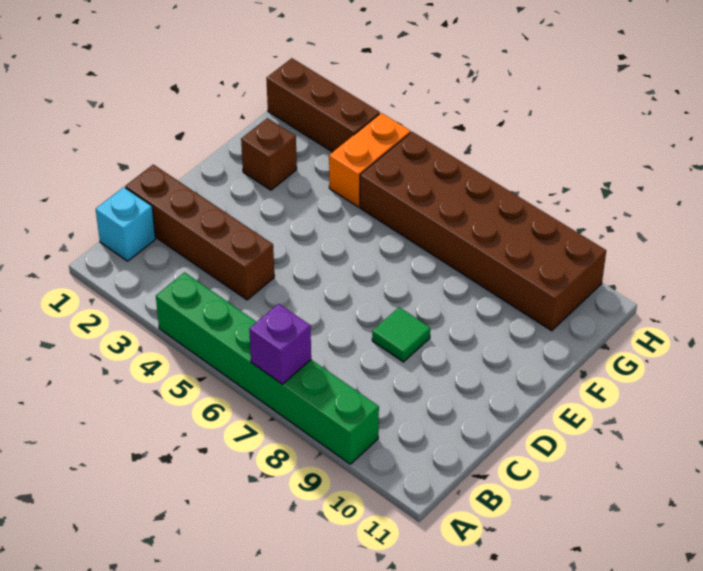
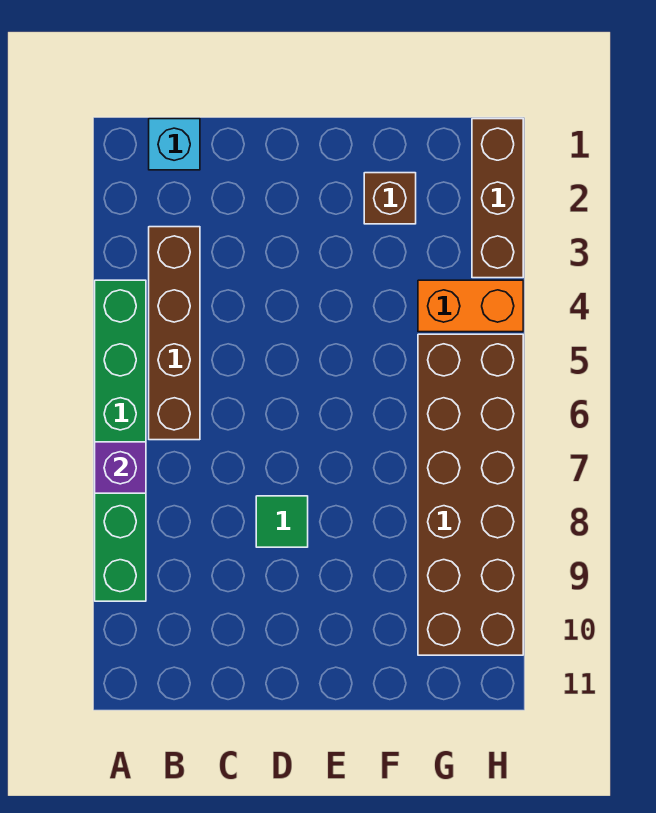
brown brick C1:C4 level 1 -> brown brick B3:B6 level 1

